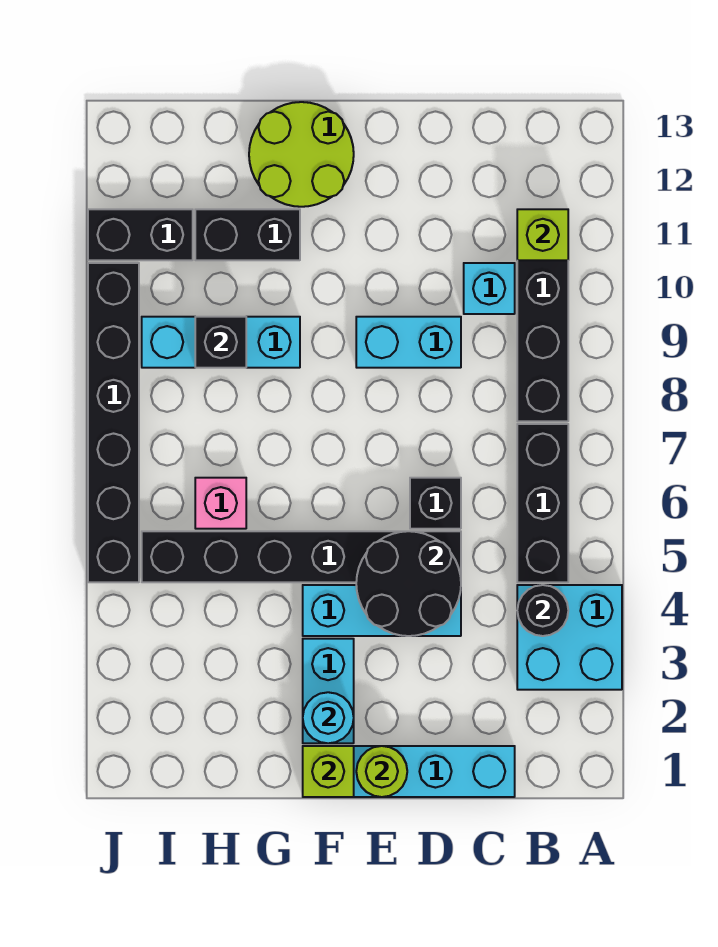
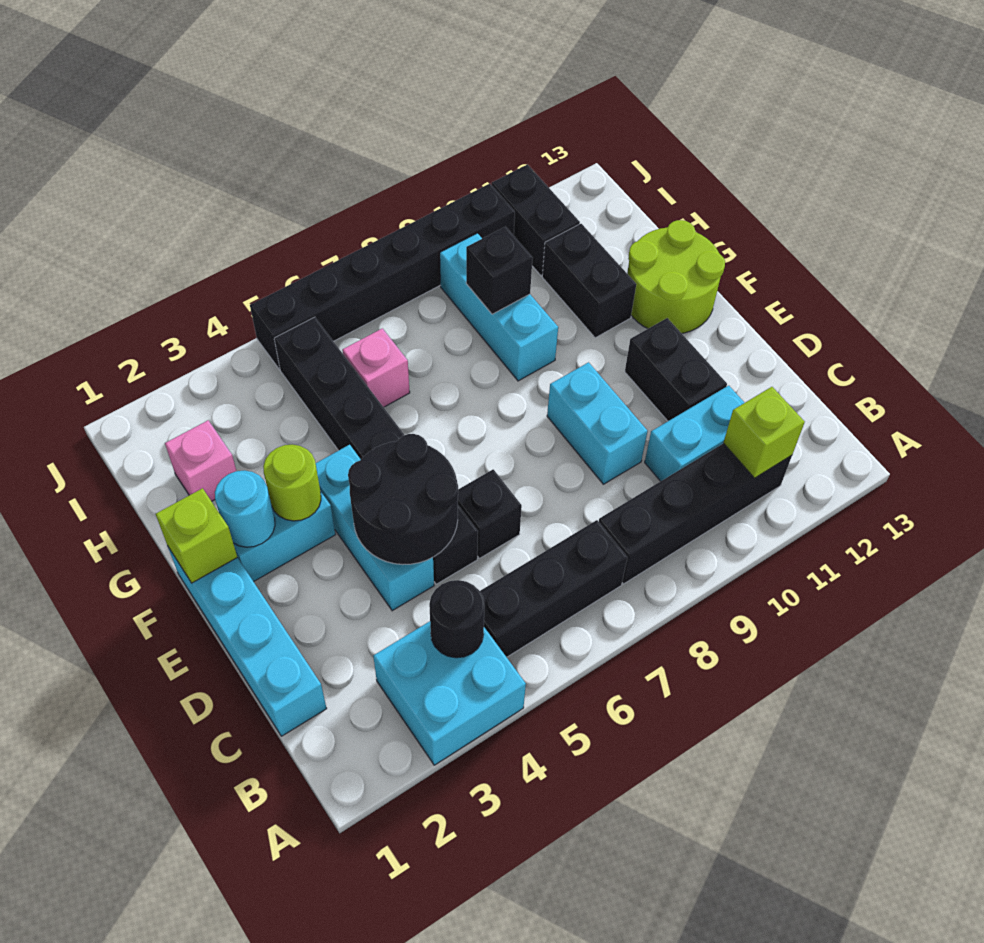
cyan brick C10 level 1 -> cyan brick C10:C11 level 1
none -> black brick D11:E11 level 1
lime round brick E1 level 2 -> lime round brick F3 level 2
none -> pink brick H2 level 1

